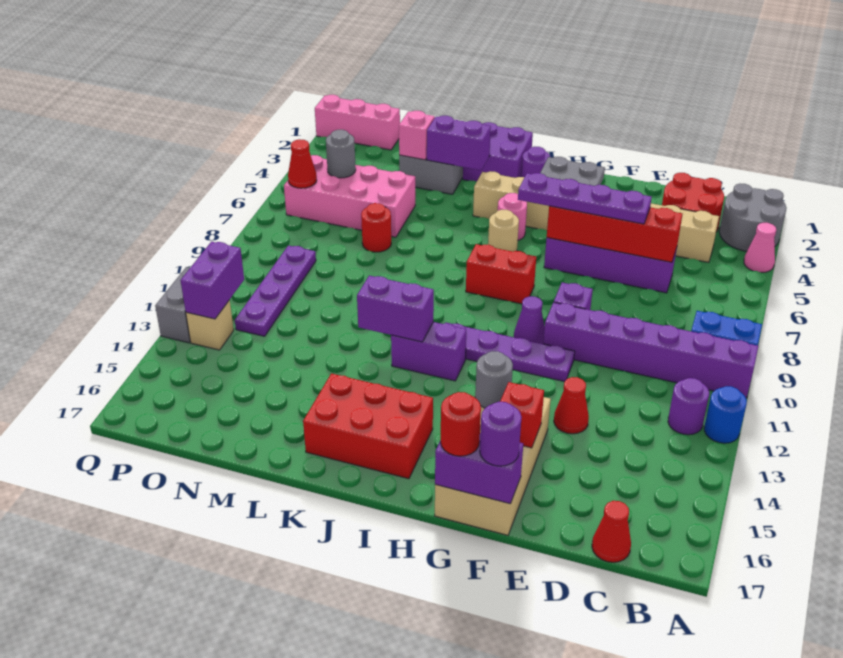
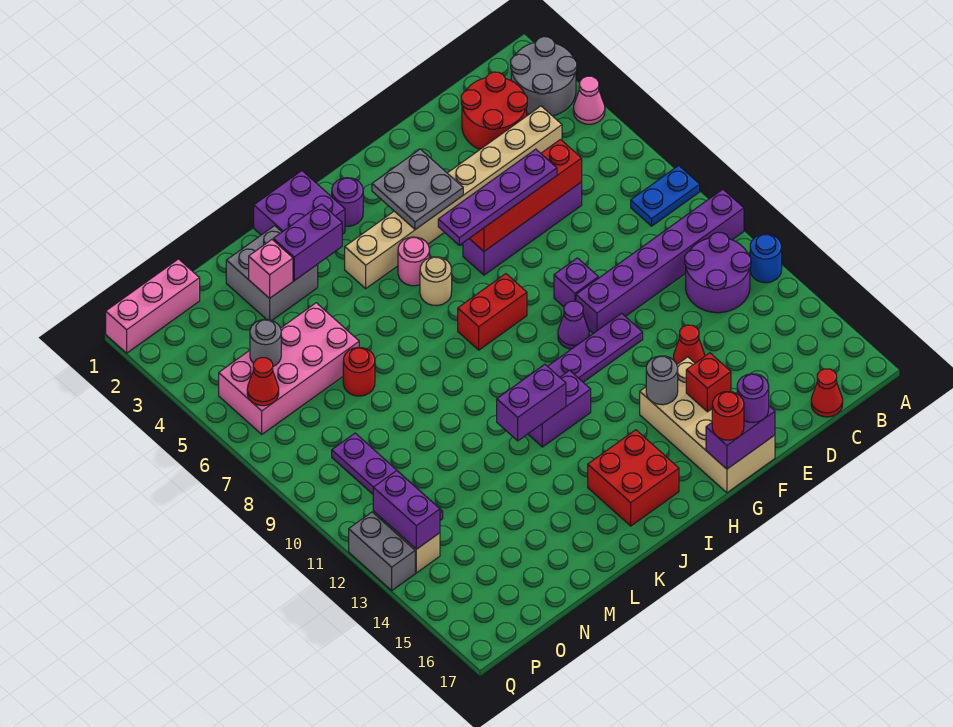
purple round brick B12 level 1 -> purple round brick B11:C12 level 1
red brick I15:K16 level 1 -> red brick I15:J16 level 1

